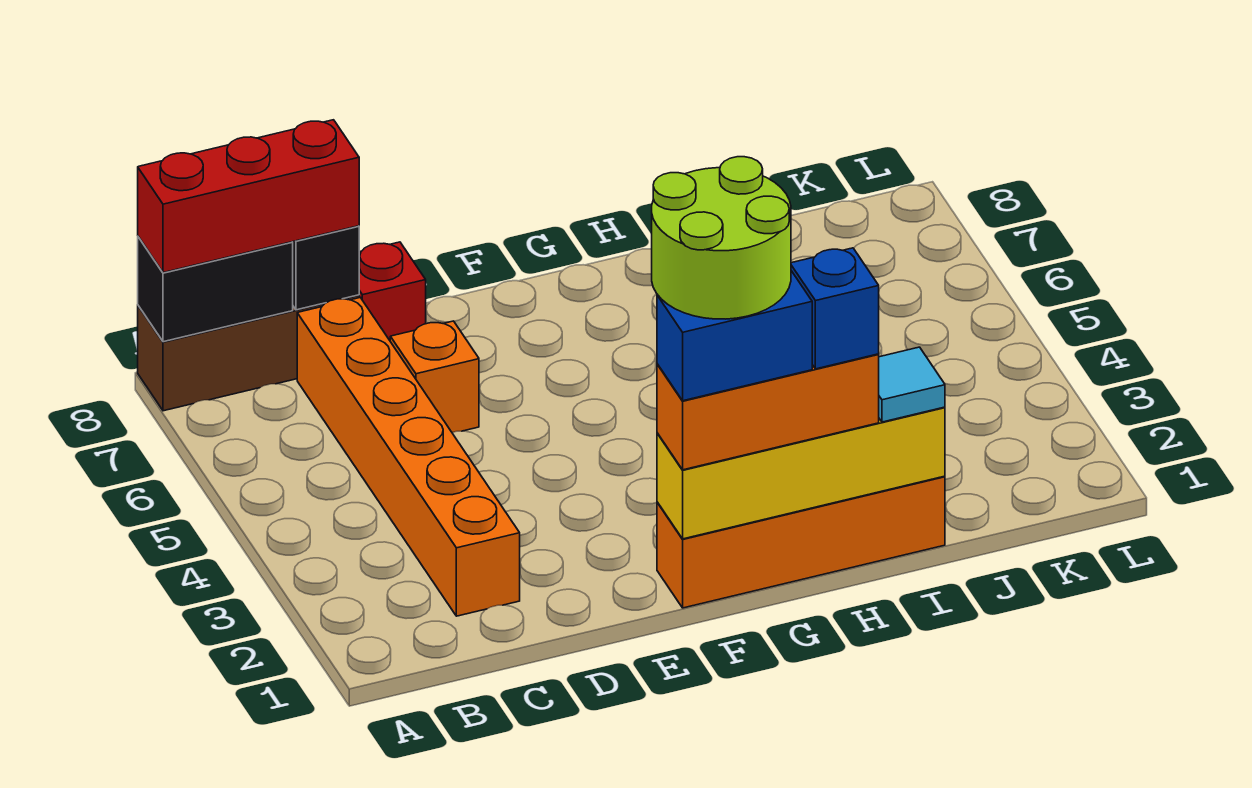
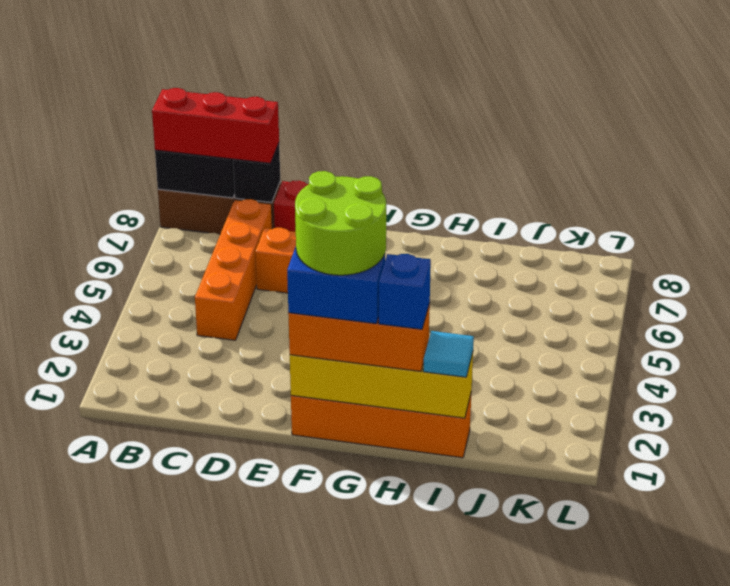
orange brick C2:C7 level 1 -> orange brick C4:C7 level 1

